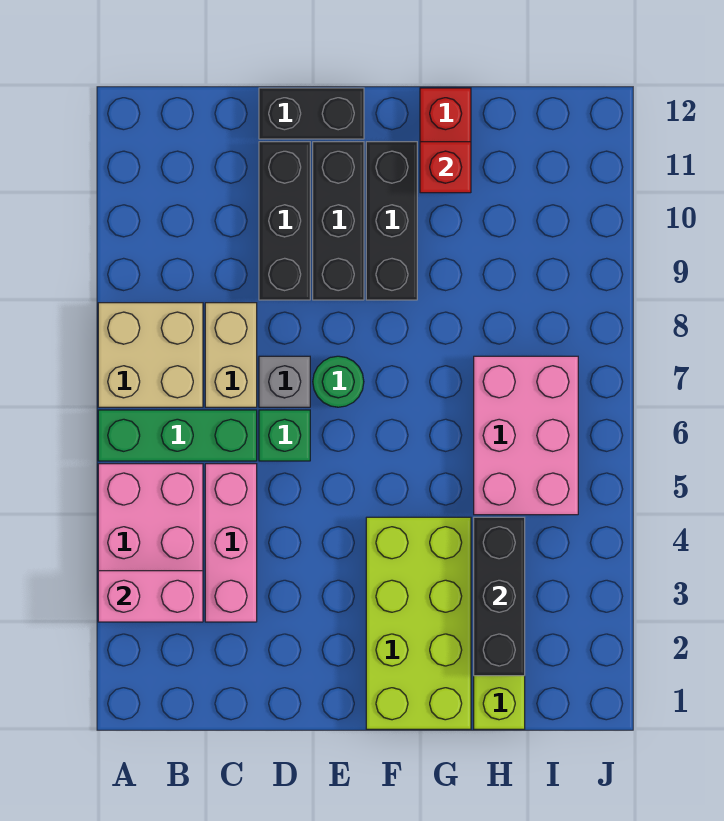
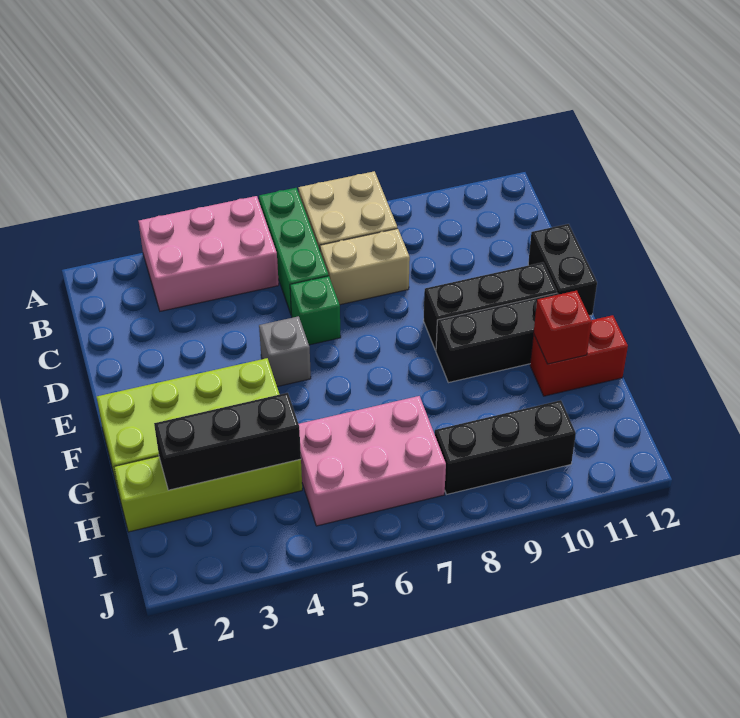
pink brick A3:B3 level 2 -> none
pink brick C3:C5 level 1 -> none
grey brick D7 level 1 -> grey brick E5 level 1
black brick D9:D11 level 1 -> black brick I8:I10 level 1
green round brick E7 level 1 -> none

